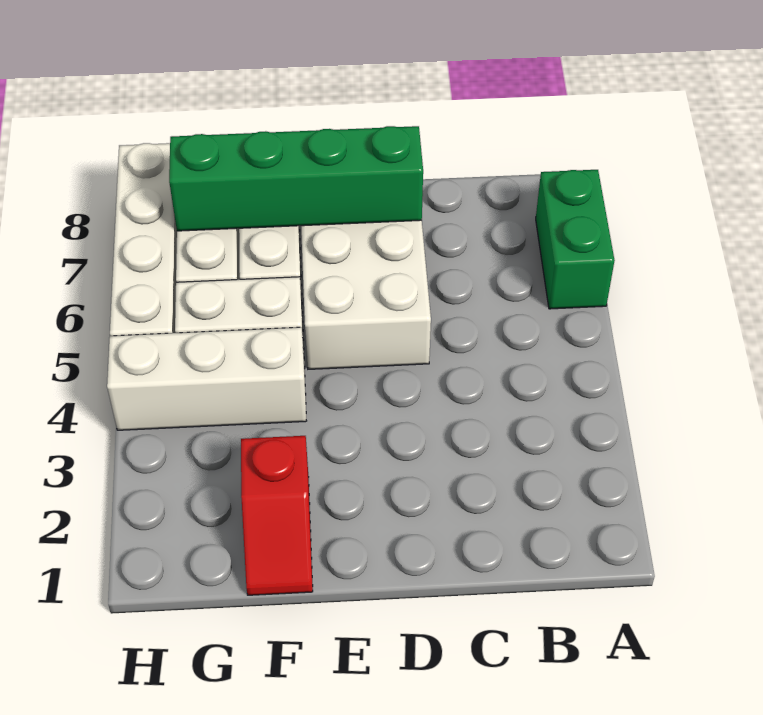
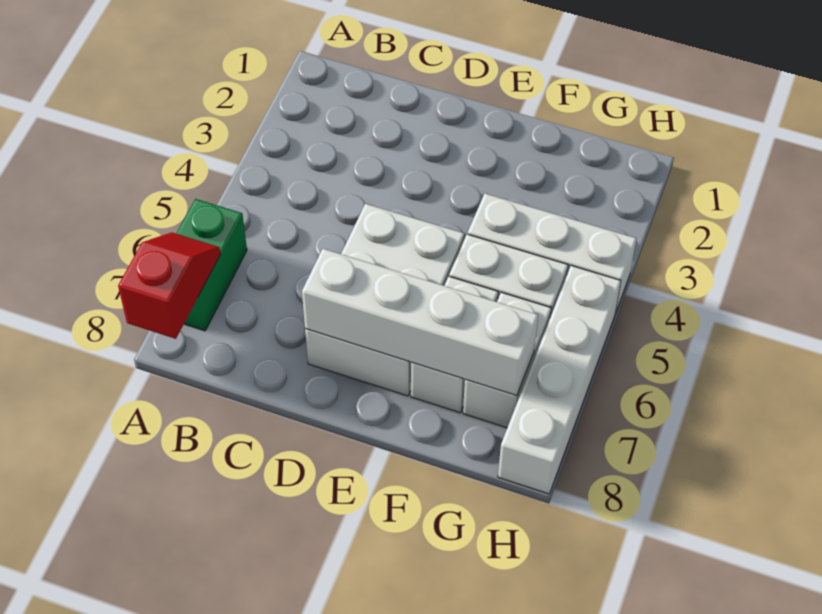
green brick D7:G7 level 2 -> white brick D7:G7 level 2
red slope F1:F2 level 1 top 2 -> red slope A7:A8 level 2 top 8

